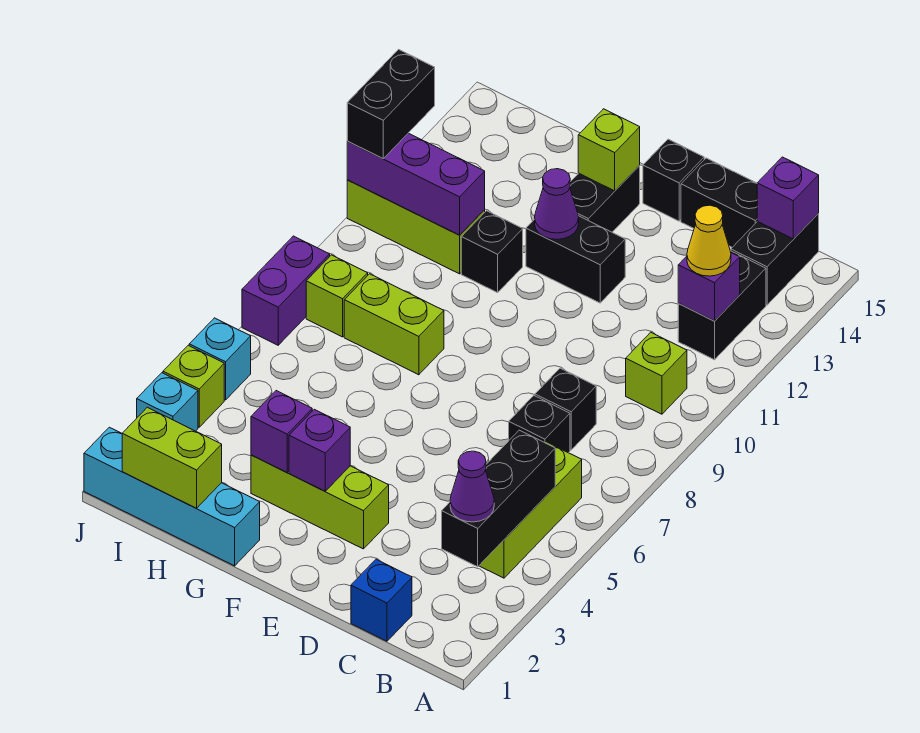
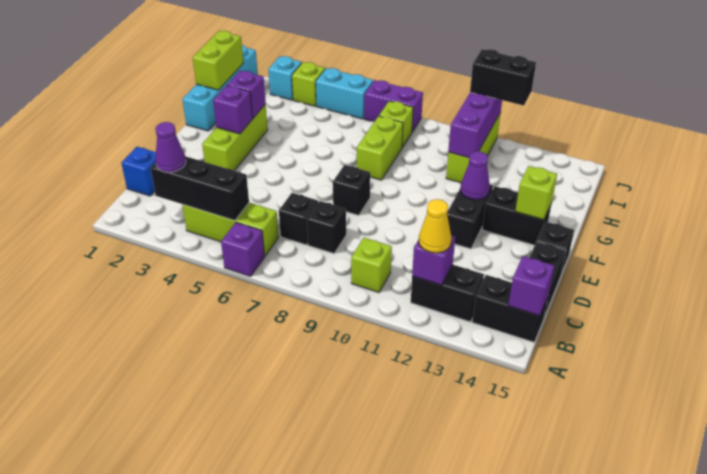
none -> purple brick A6 level 1
black brick G11 level 1 -> black brick E8 level 1
cyan brick J5 level 1 -> cyan brick J5:J6 level 1

